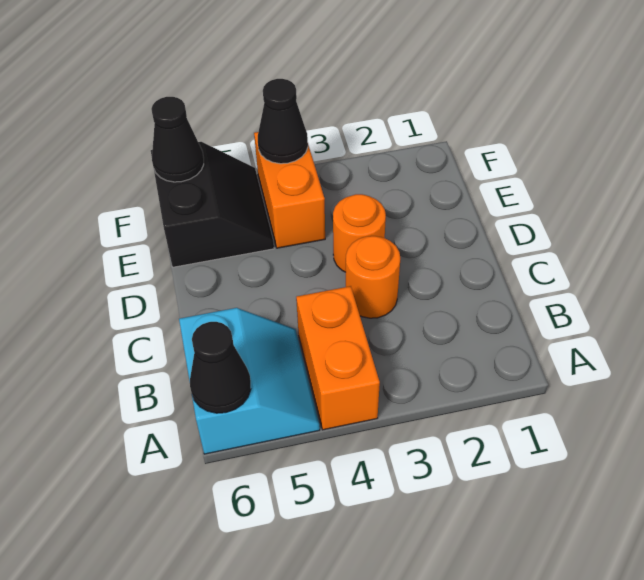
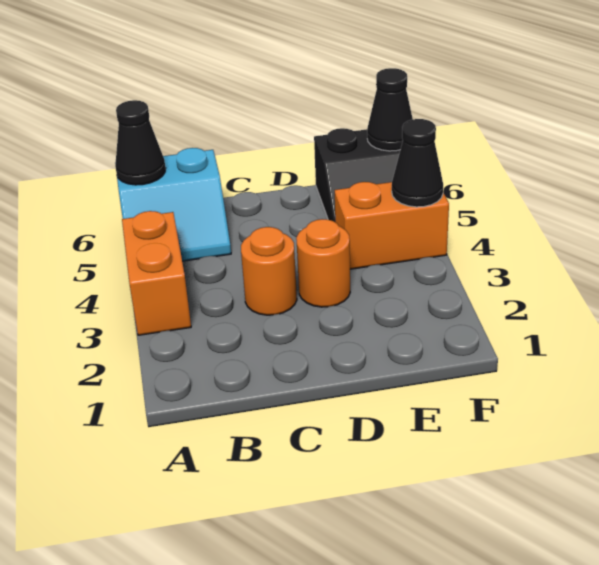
orange brick A4:B4 level 1 -> orange brick A3:A4 level 1

